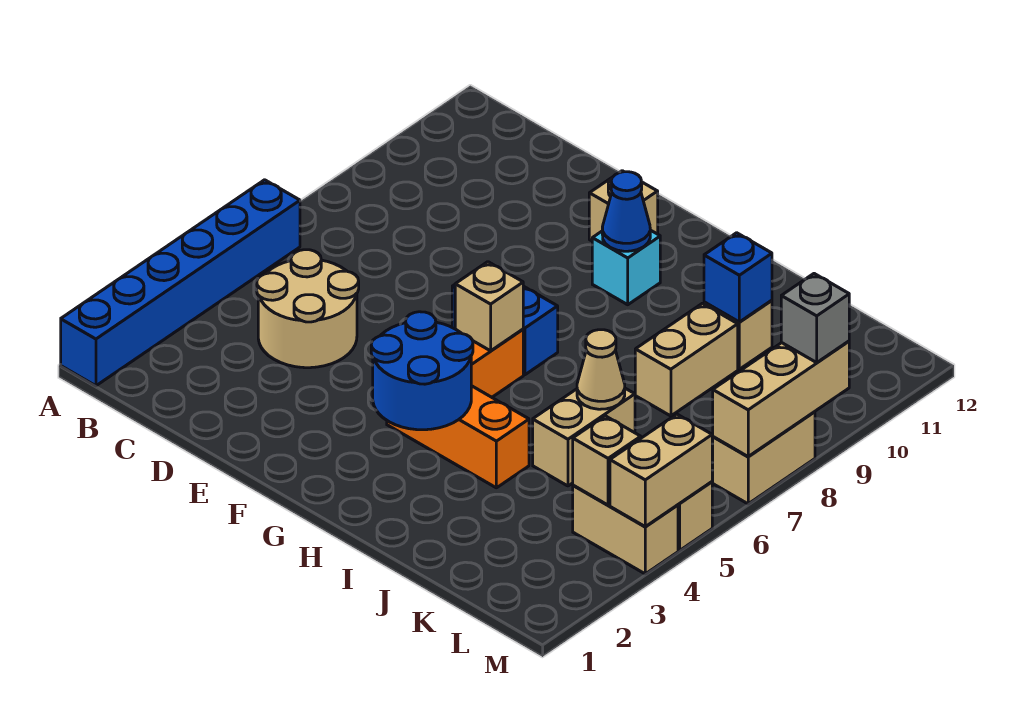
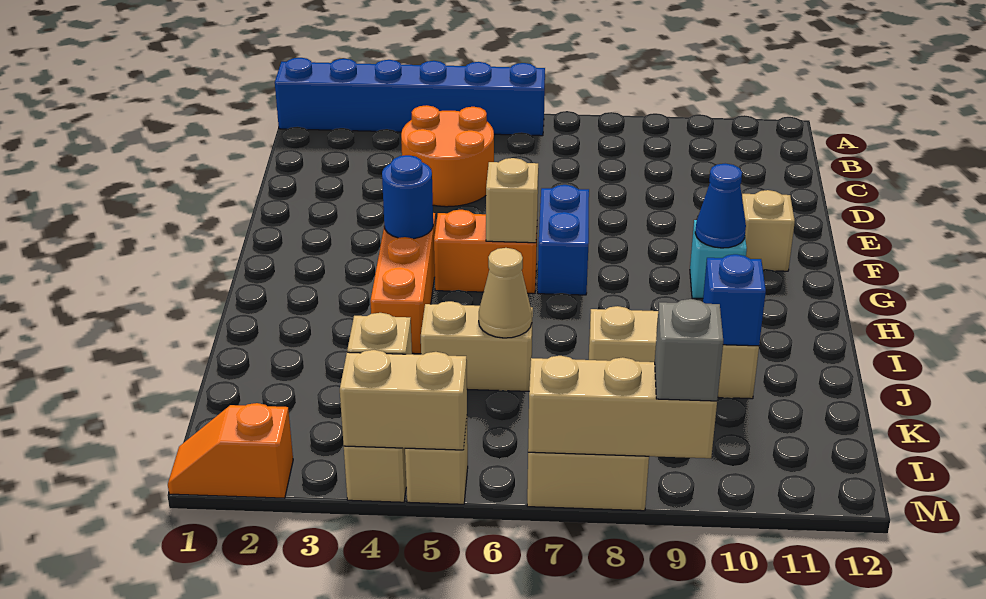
tan round brick C4:D5 level 1 -> orange round brick C4:D5 level 1
blue round brick G3:H4 level 2 -> blue round brick G4 level 2
none -> orange slope M1:M2 level 1 top 2

